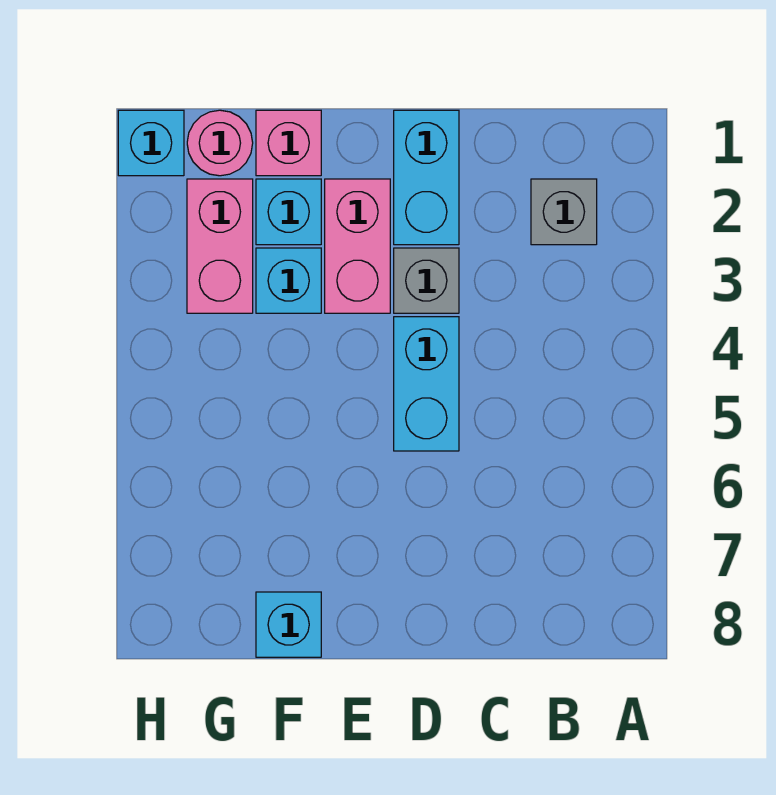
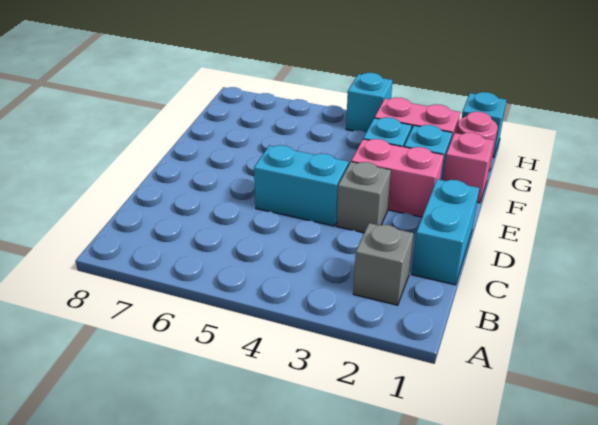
cyan brick D1:D2 level 1 -> cyan brick C1:D1 level 1
cyan brick F8 level 1 -> cyan brick H4 level 1

